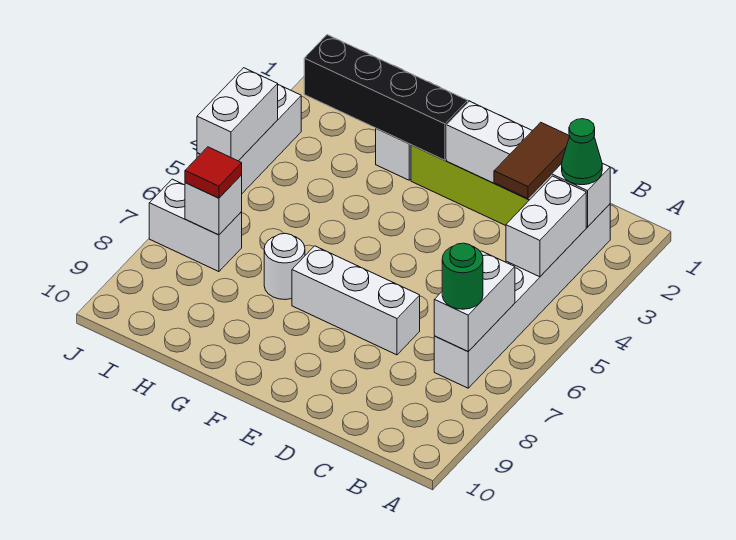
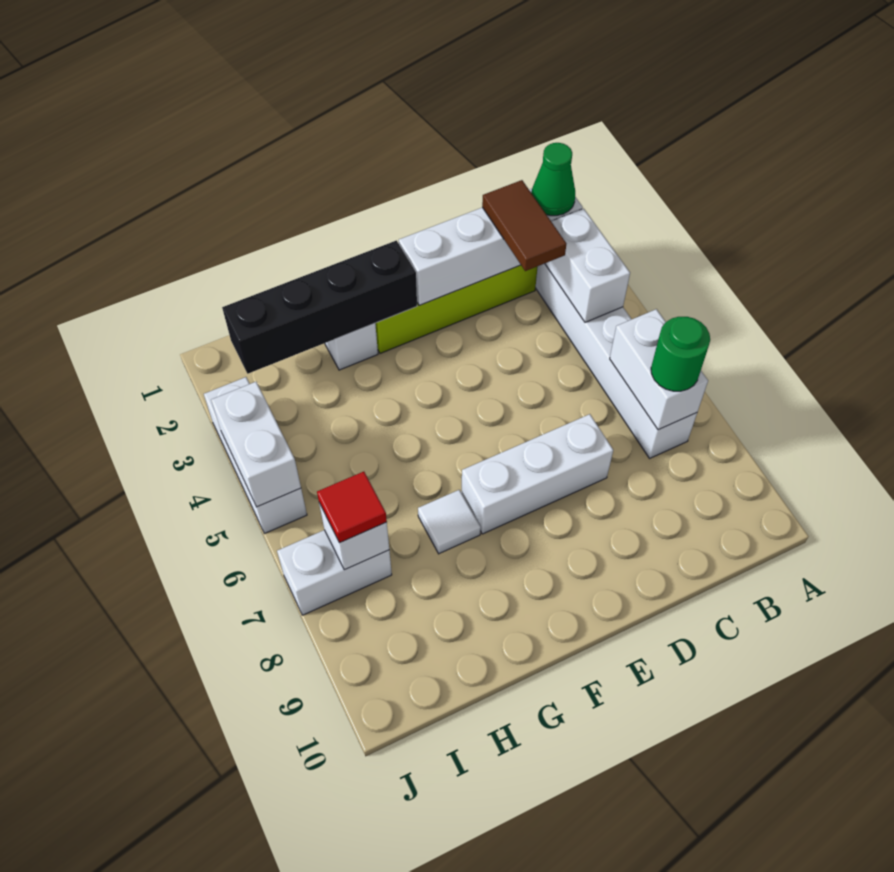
white round brick G7 level 1 -> white tile G7 level 1

